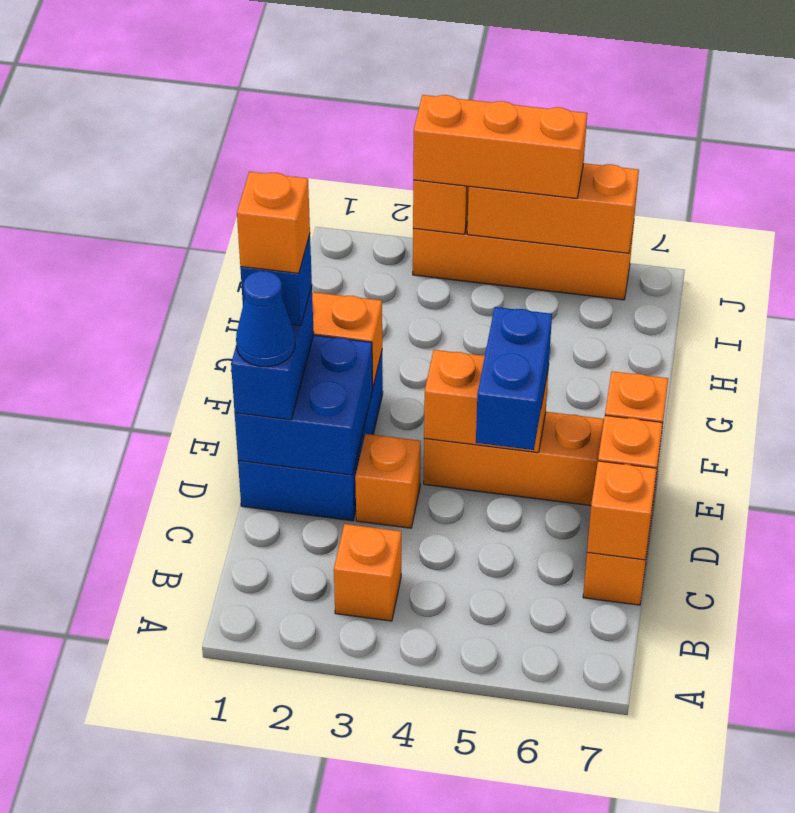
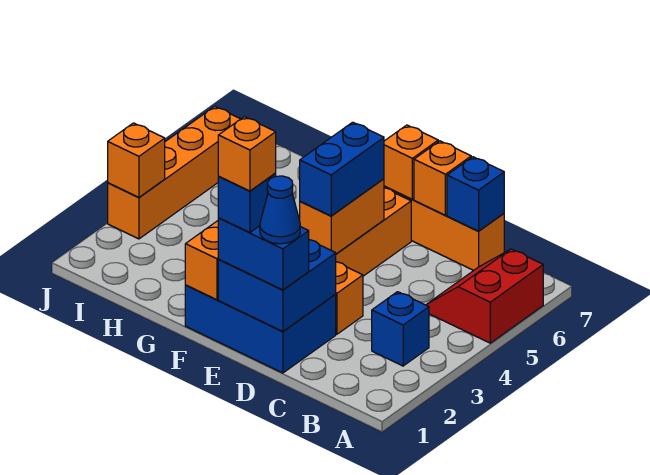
none -> red slope A5:B6 level 1 top A
orange brick B3 level 1 -> blue brick B3 level 1
orange brick C7 level 2 -> blue brick C7 level 2
blue brick D5:E5 level 3 -> blue brick E4:E5 level 3
orange brick J3:J5 level 3 -> none
orange brick J4:J6 level 2 -> none

